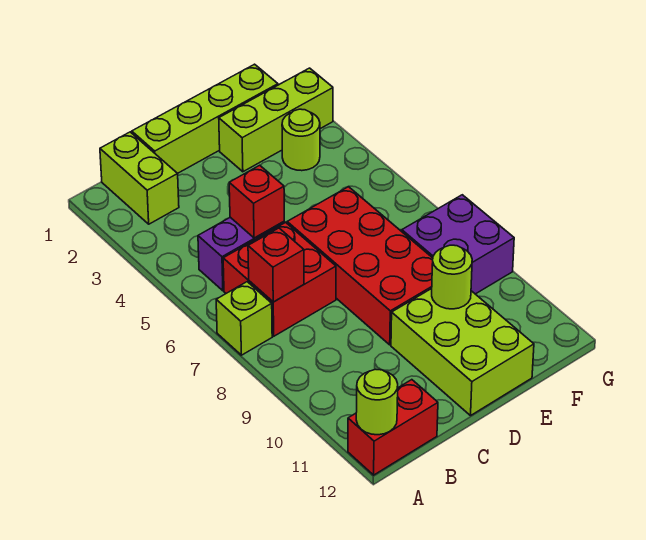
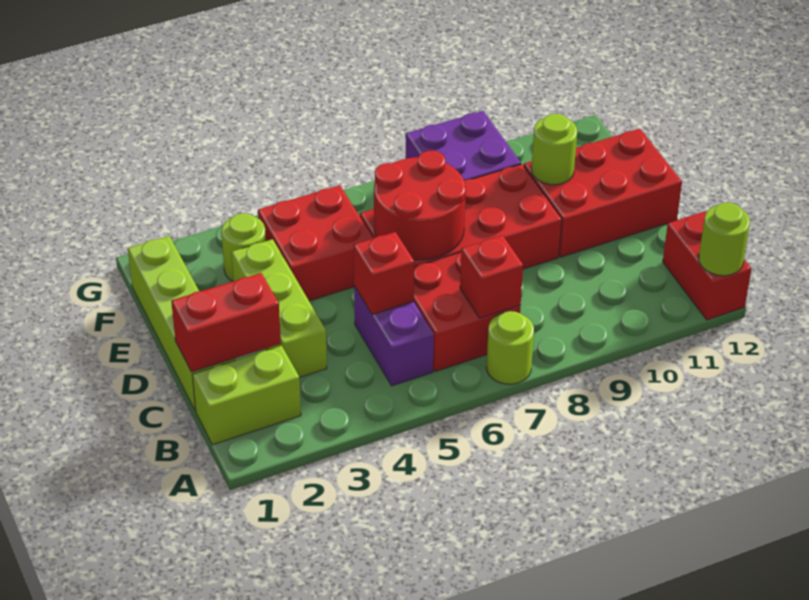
lime brick A7 level 1 -> lime round brick A7 level 1
none -> red brick C1:C2 level 2
none -> red round brick D6:E7 level 2
lime brick D10:E12 level 1 -> red brick D10:E12 level 1
lime brick E2:G2 level 1 -> lime brick C3:E3 level 1
none -> red brick E4:F5 level 1

